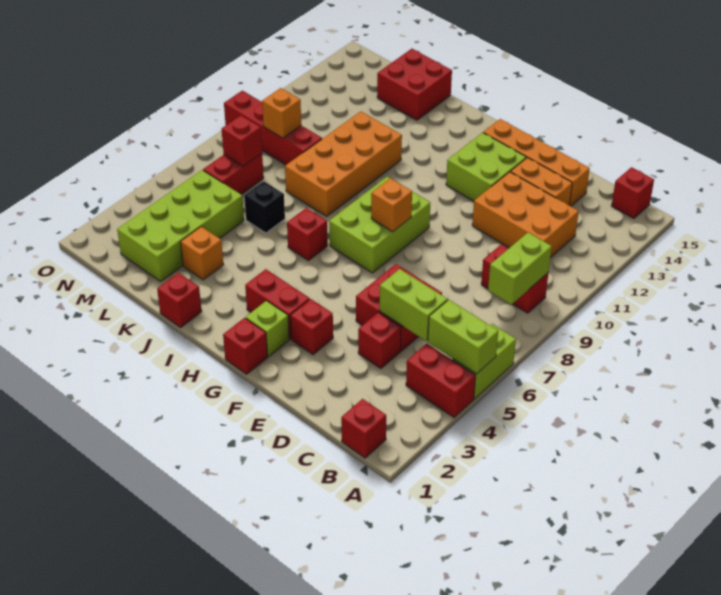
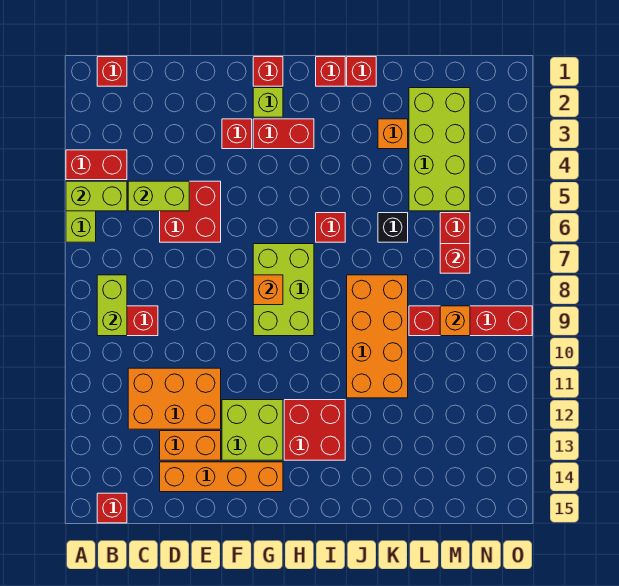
red brick D4 level 1 -> red brick I1 level 1
red brick K14:L15 level 1 -> red brick H12:I13 level 1

